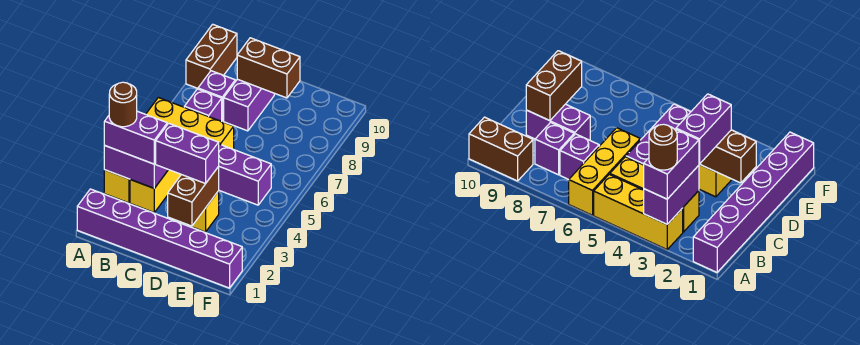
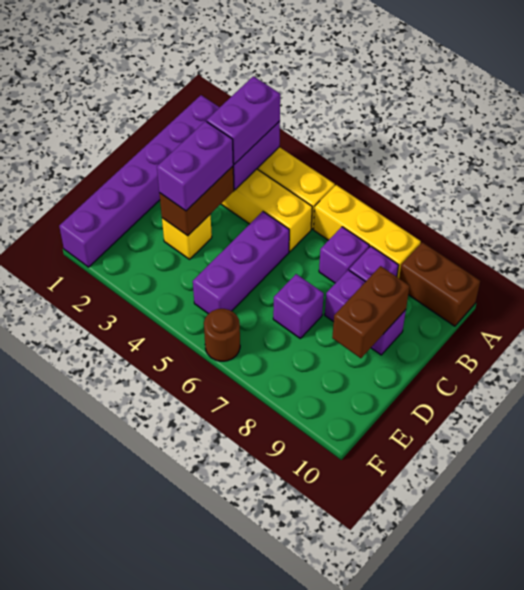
brown round brick A3 level 4 -> brown round brick F6 level 1
yellow brick A6:C6 level 1 -> yellow brick A6:A8 level 1
brown brick D2:D3 level 2 -> brown brick C3:D3 level 2
none -> purple brick D7 level 1

